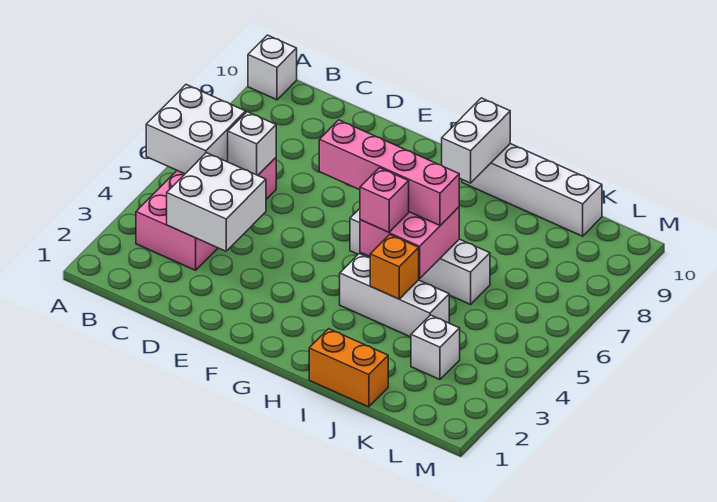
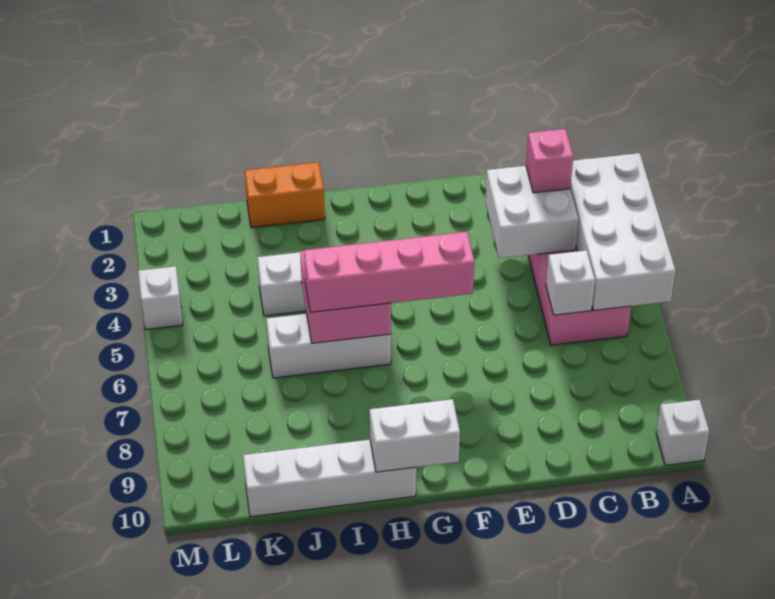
white brick A5:B6 level 2 -> white brick A3:B6 level 2
white brick G6:J6 level 1 -> white brick H6:J6 level 1
pink brick H5 level 3 -> pink brick C3 level 3
white brick H9:H10 level 2 -> white brick G10:H10 level 2
orange brick I4 level 2 -> none
white brick K3 level 1 -> white brick M4 level 1

